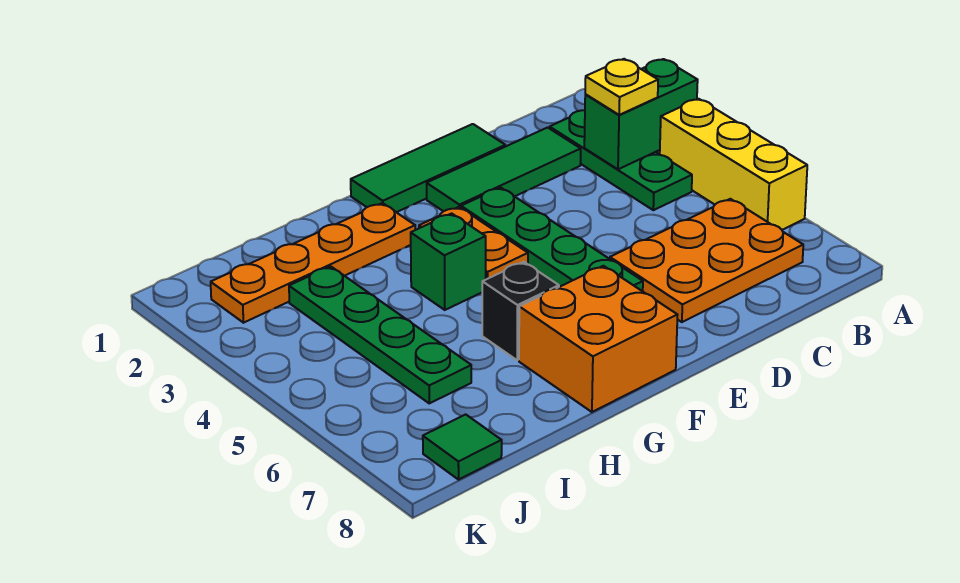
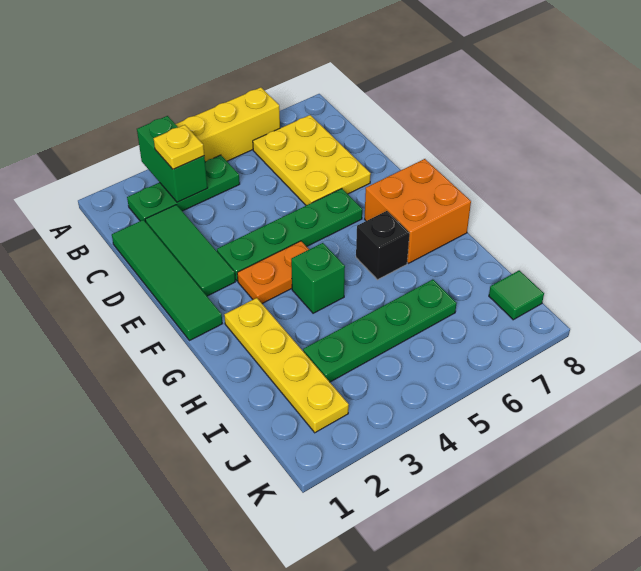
orange plate B6:D7 level 1 -> yellow plate B6:D7 level 1
green tile D1:F1 level 1 -> green tile C1:F1 level 1
orange plate G2:J2 level 1 -> yellow plate G2:J2 level 1

